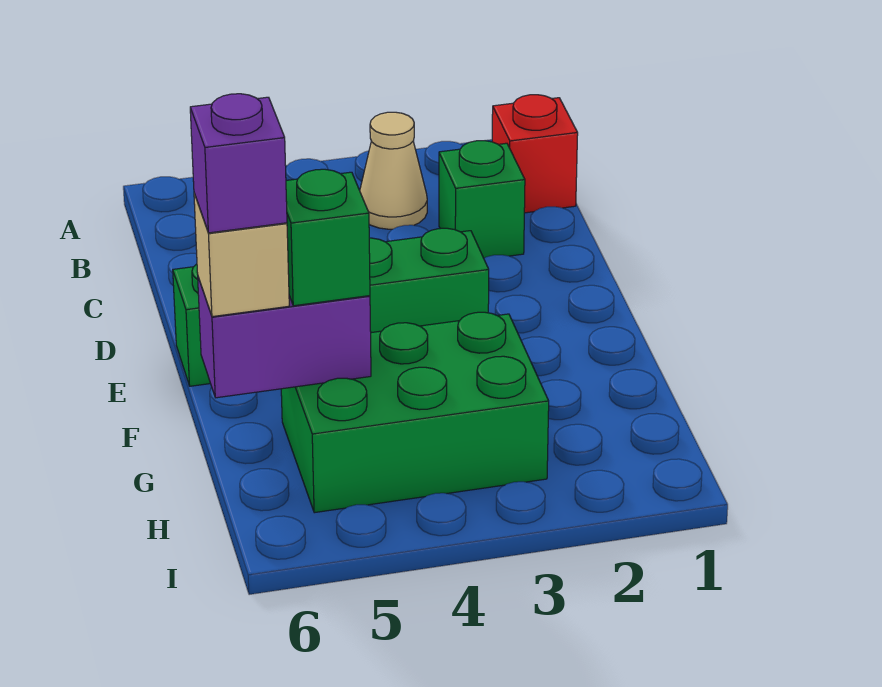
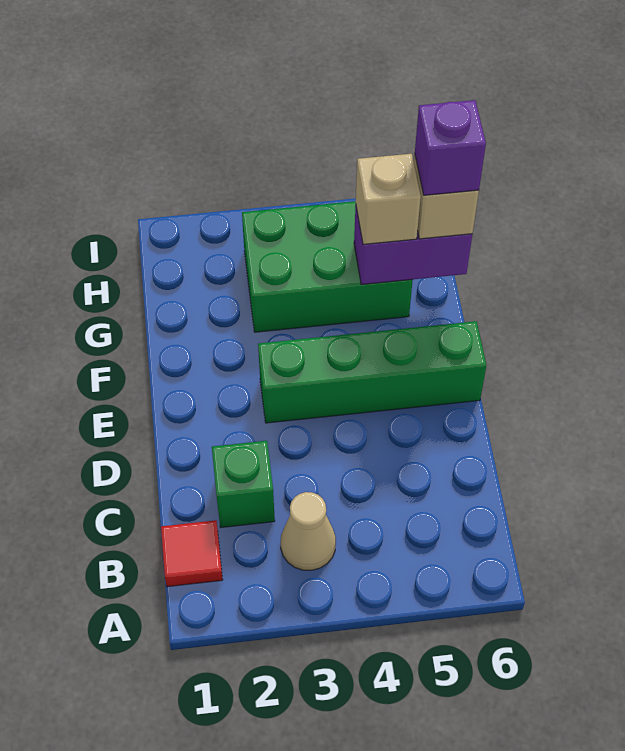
red brick B1 level 1 -> red tile B1 level 1
green brick G5 level 3 -> tan brick G5 level 3

